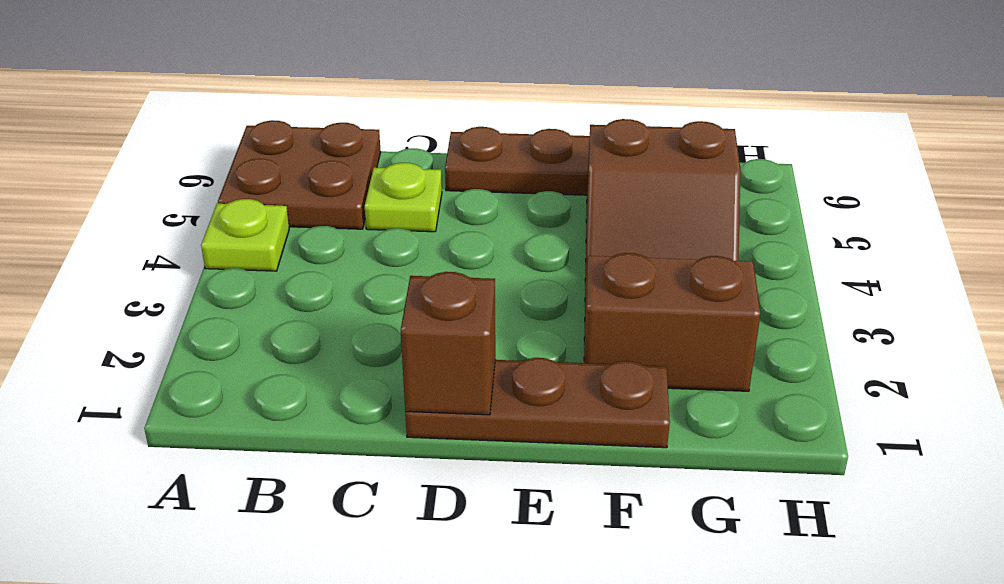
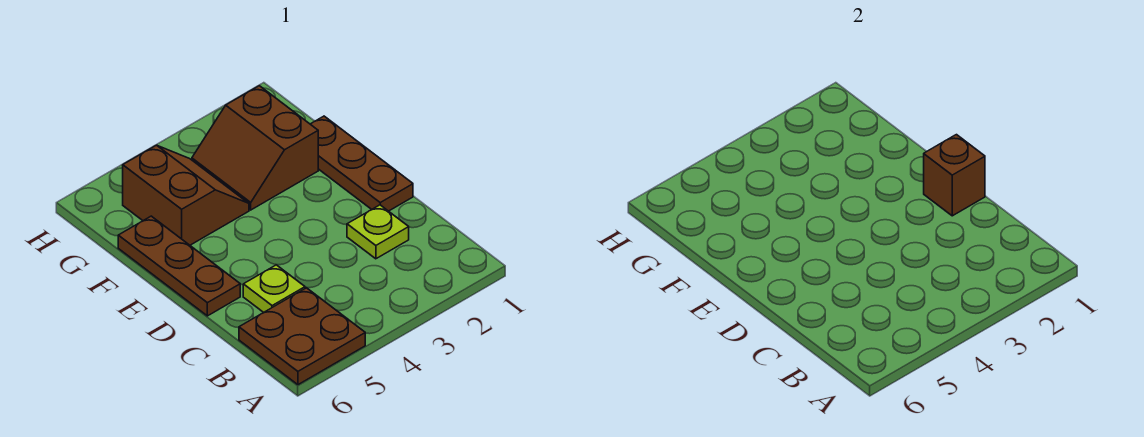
lime plate A4 level 1 -> lime plate C2 level 1

